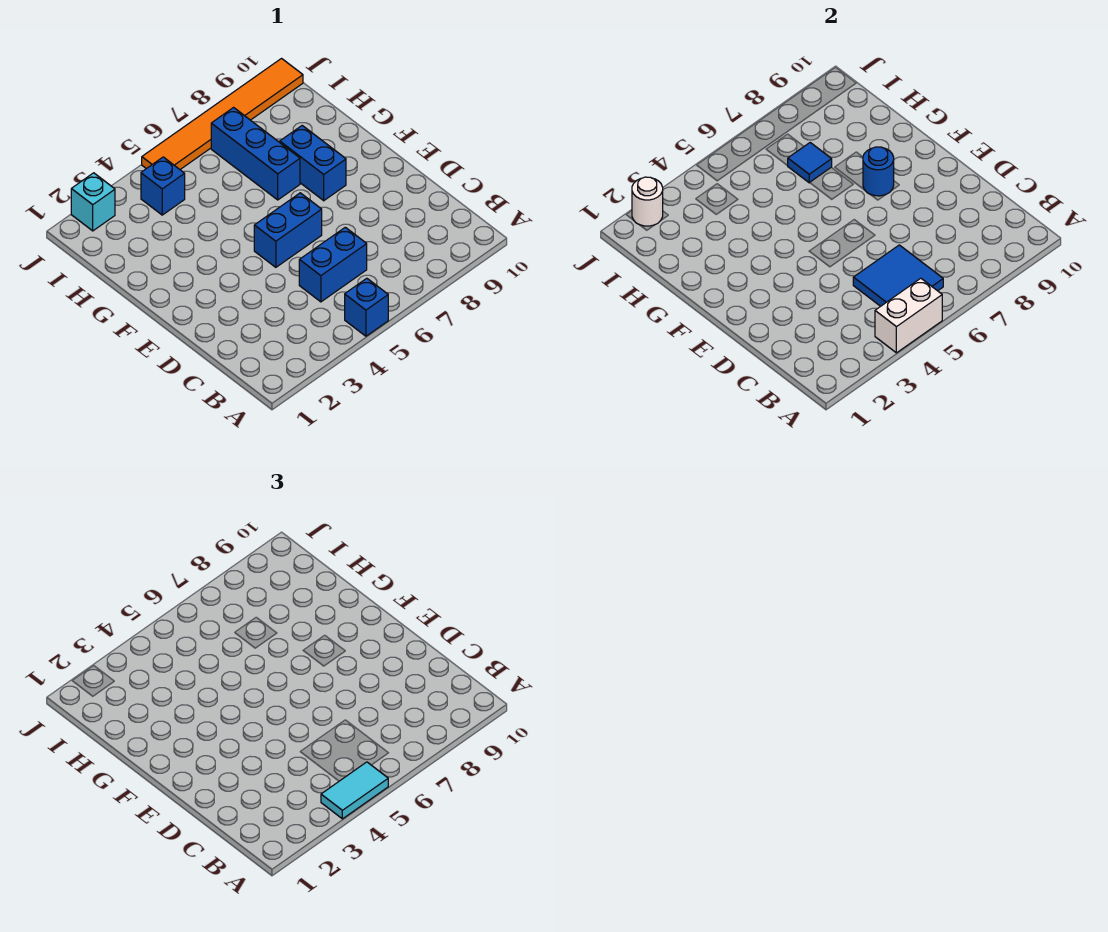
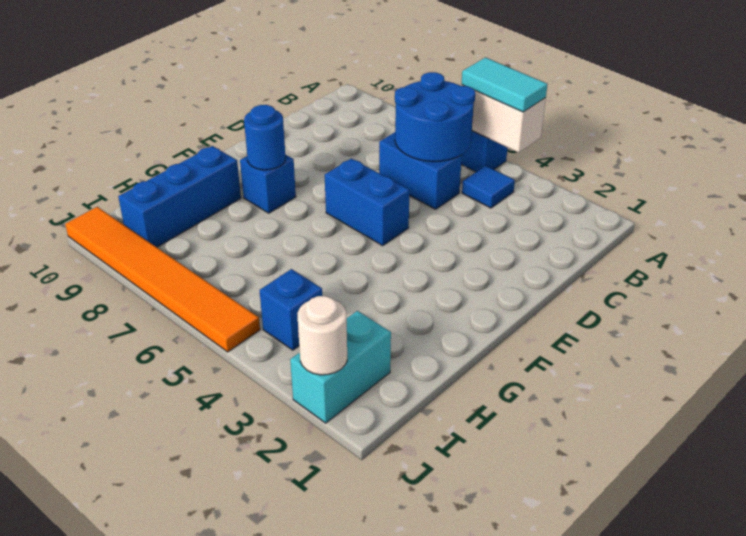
blue tile B5:C6 level 2 -> blue round brick B5:C6 level 2
blue brick F8:G8 level 1 -> blue brick F8 level 1
blue brick G7:I7 level 1 -> blue brick G9:I9 level 1
blue tile H7 level 2 -> blue tile B4 level 1
cyan brick J2 level 1 -> cyan brick I2:J2 level 1

